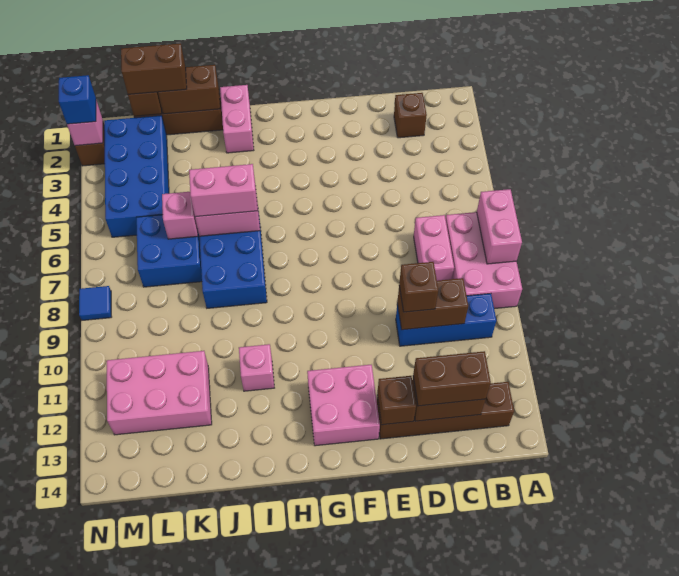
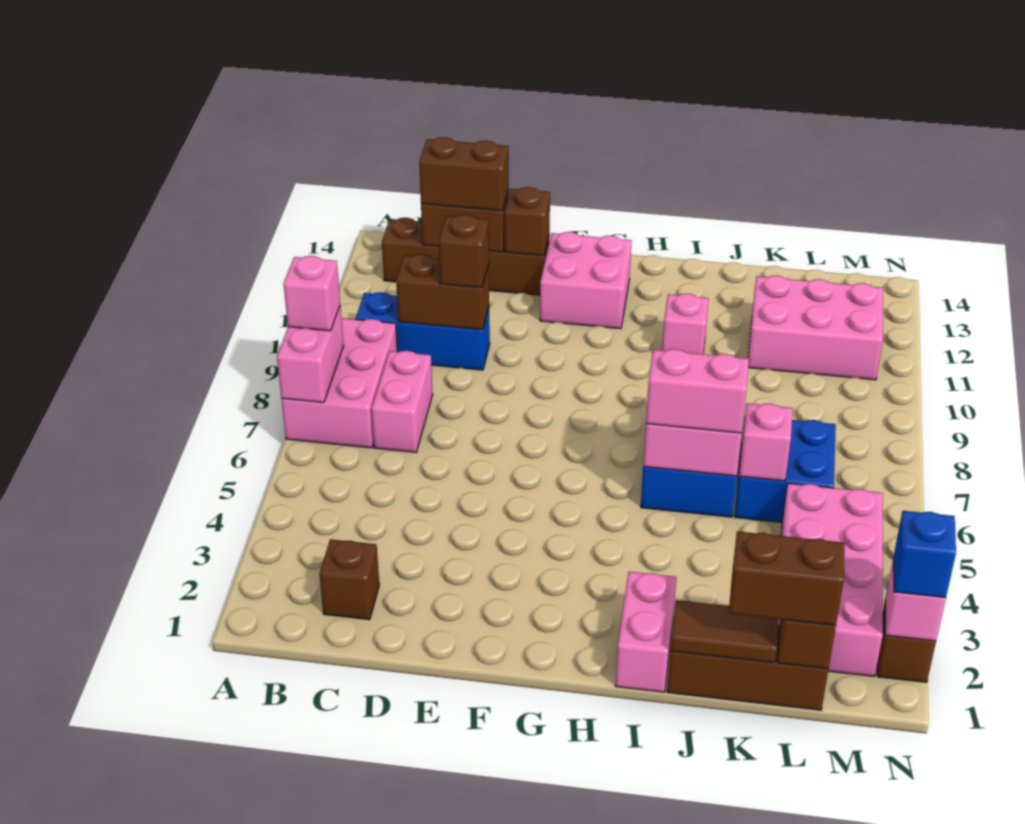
none -> pink brick A8 level 3
brown brick J1:K1 level 2 -> brown tile J1:K1 level 2
blue brick L2:M5 level 1 -> pink brick L2:M5 level 1
blue tile N8 level 1 -> none

